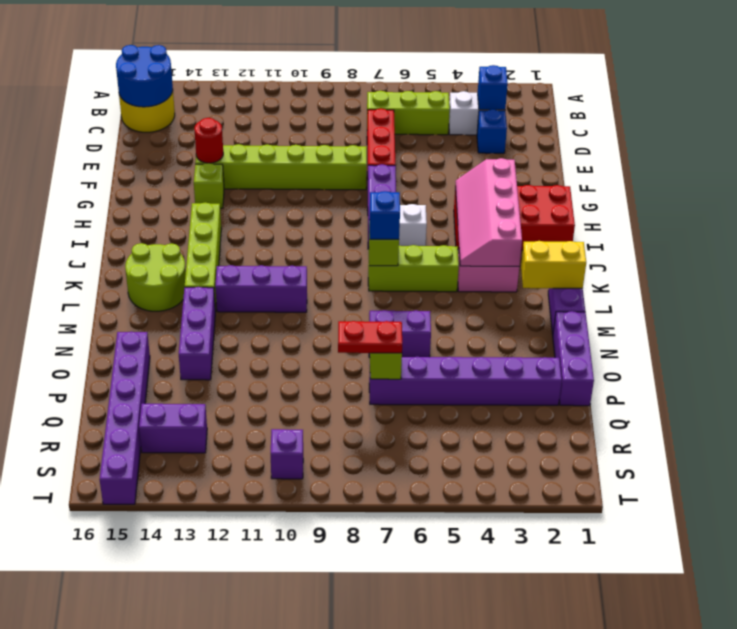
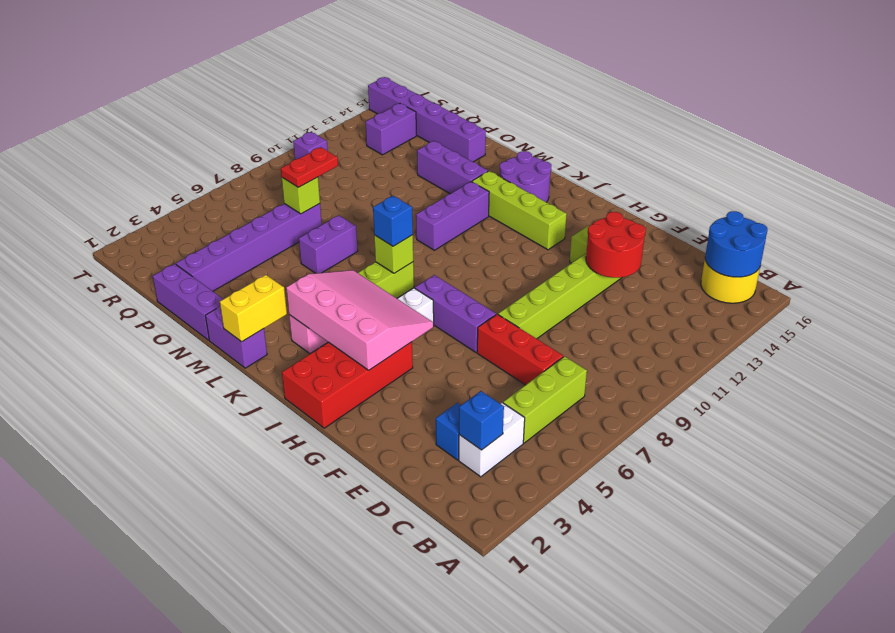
red round brick F13 level 2 -> red round brick E12:F13 level 2
pink slope H3:K4 level 2 top 3 -> pink slope H3:K5 level 2 top 3
lime round brick K14:L15 level 1 -> purple round brick K14:L15 level 1

